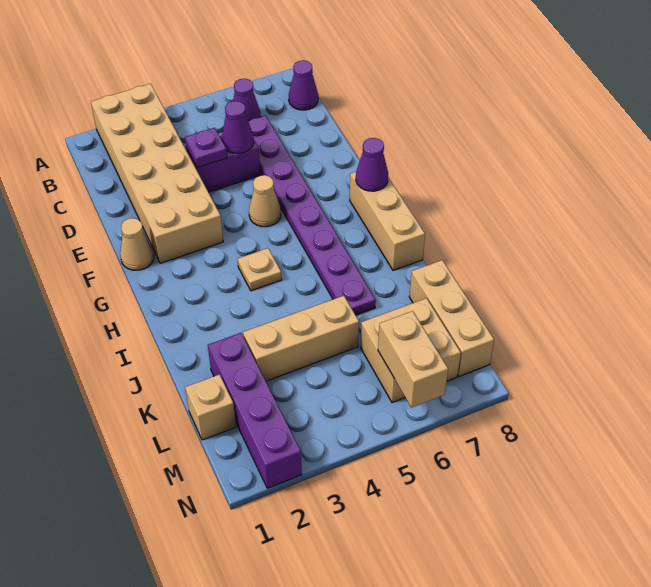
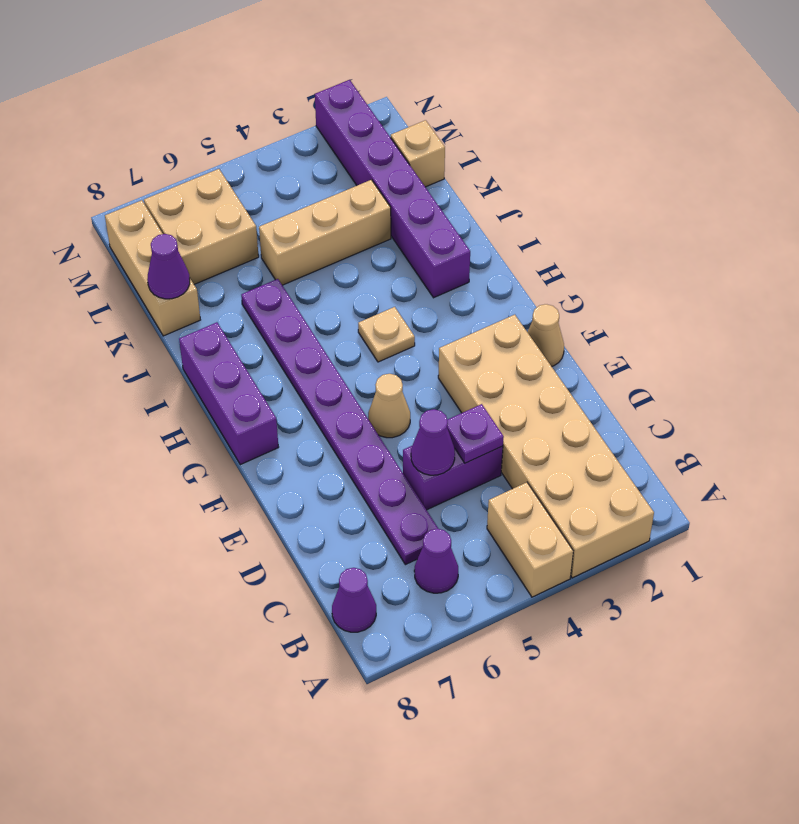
tan brick G8:I8 level 1 -> purple brick G8:I8 level 1
purple cone G8 level 2 -> purple cone K8 level 2
purple brick K2:N2 level 1 -> purple brick I2:N2 level 1
tan brick M6:N6 level 2 -> tan brick A4:B4 level 1

